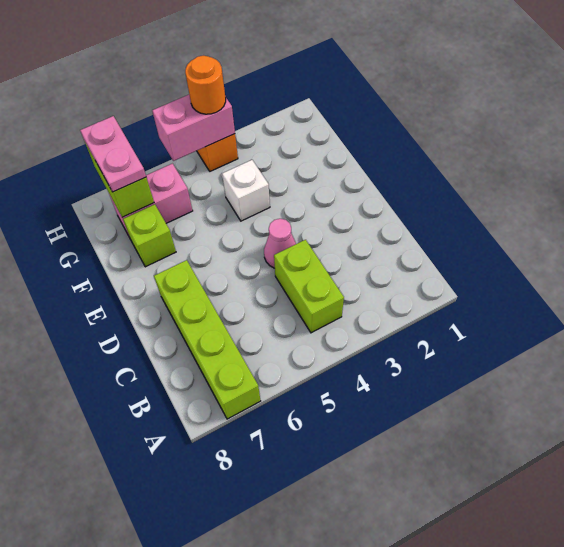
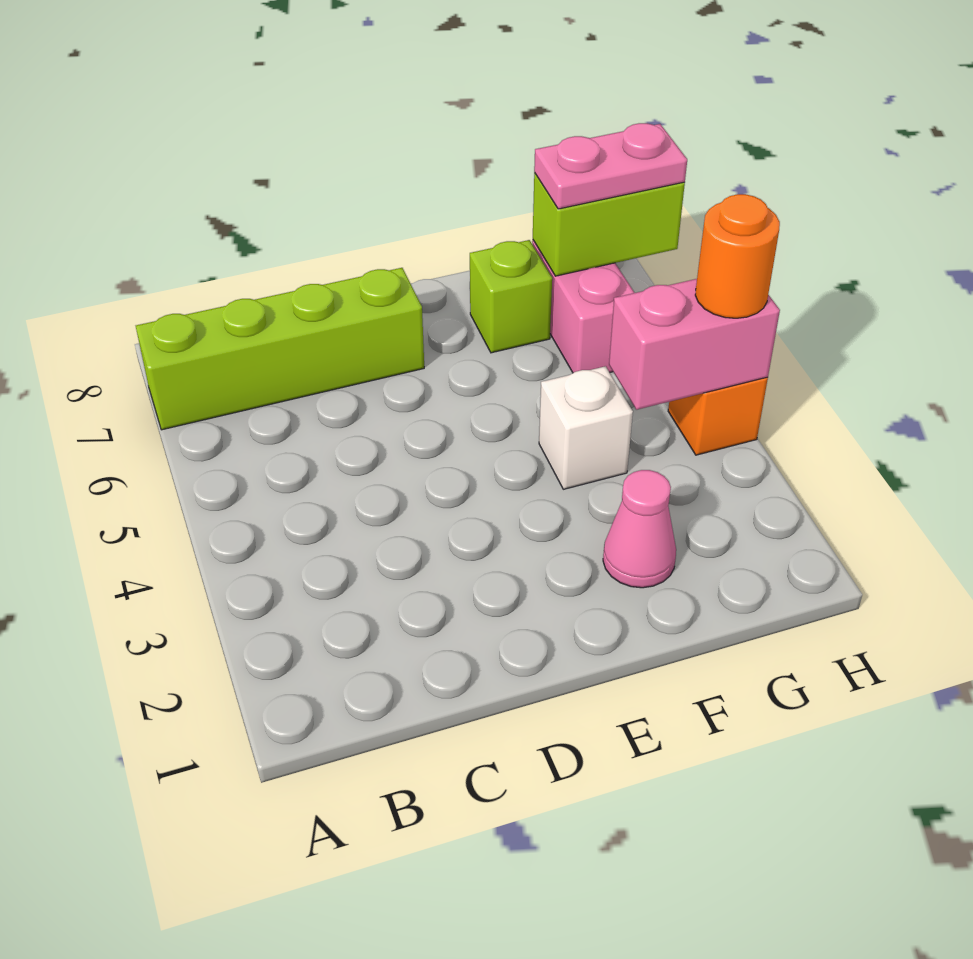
lime brick B4:C4 level 1 -> none
pink cone D4 level 1 -> pink cone F2 level 1
pink brick H4:H5 level 2 -> pink brick G4:H4 level 2

